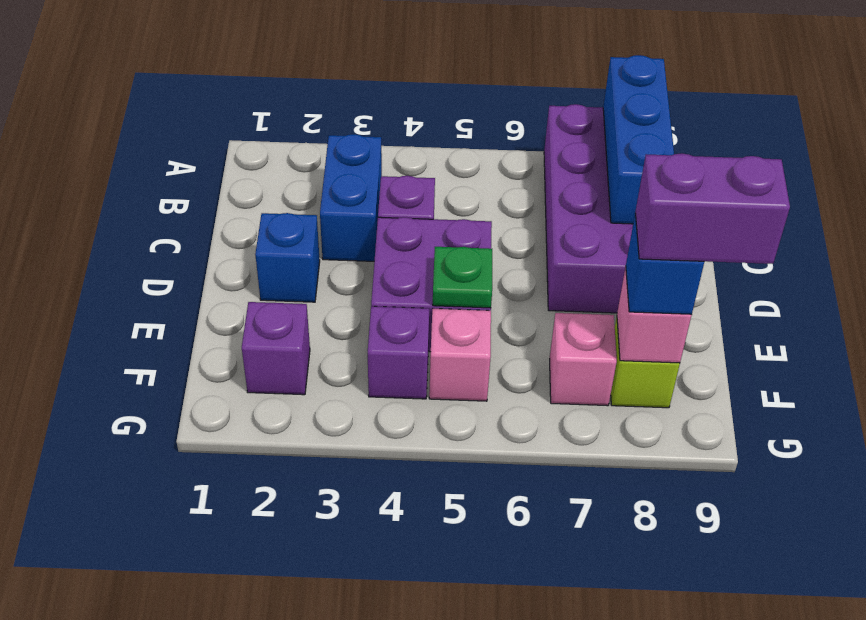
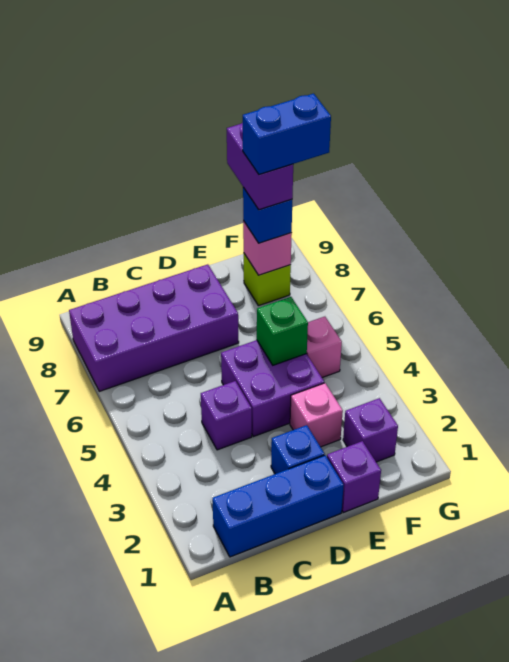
blue brick A8:C8 level 2 -> blue brick B1:D1 level 1
blue brick B3:C3 level 1 -> blue brick F8:G8 level 5
green plate E5 level 2 -> green brick E5 level 2
purple brick F4 level 1 -> purple brick E1 level 1
pink brick F7 level 1 -> pink brick E3 level 1

